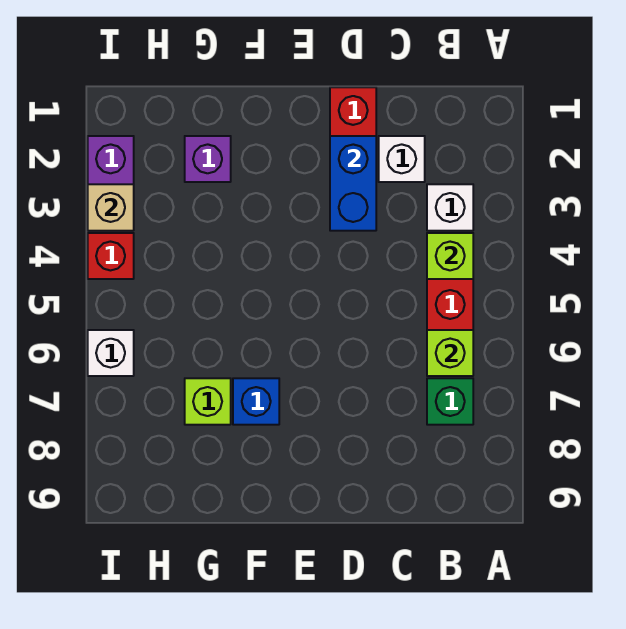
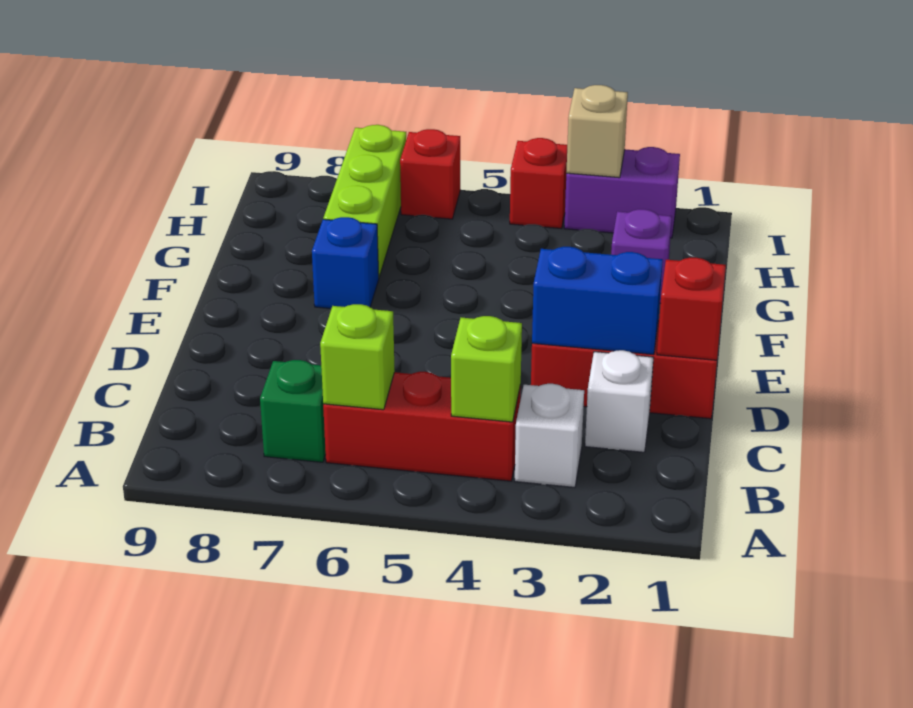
none -> red brick D1 level 2
lime brick G7 level 1 -> lime brick G7:I7 level 1
white brick I6 level 1 -> red brick I6 level 1

